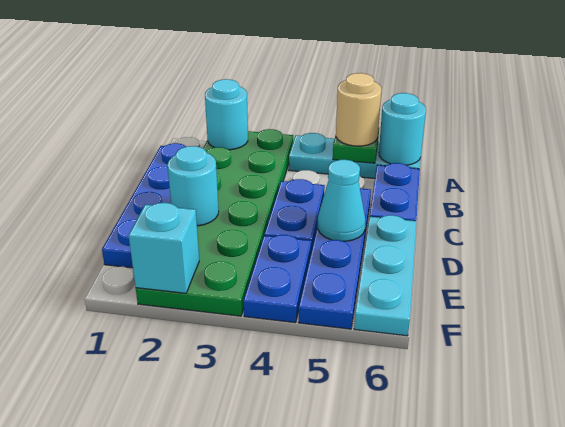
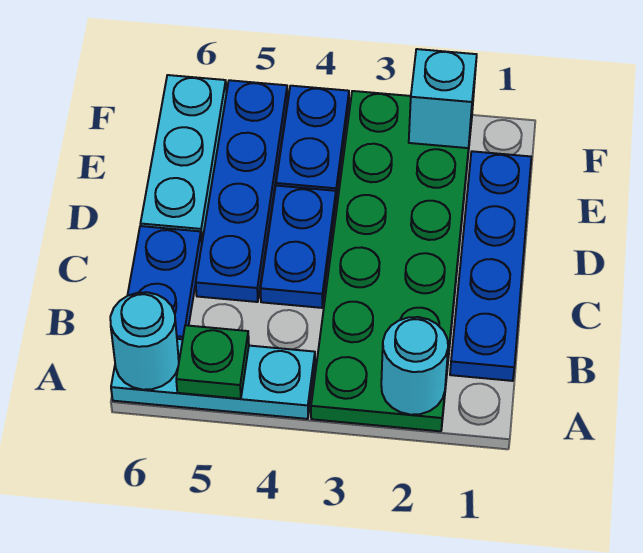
tan round brick A5 level 3 -> none
cyan round brick D2 level 2 -> none
cyan cone D5 level 2 -> none

